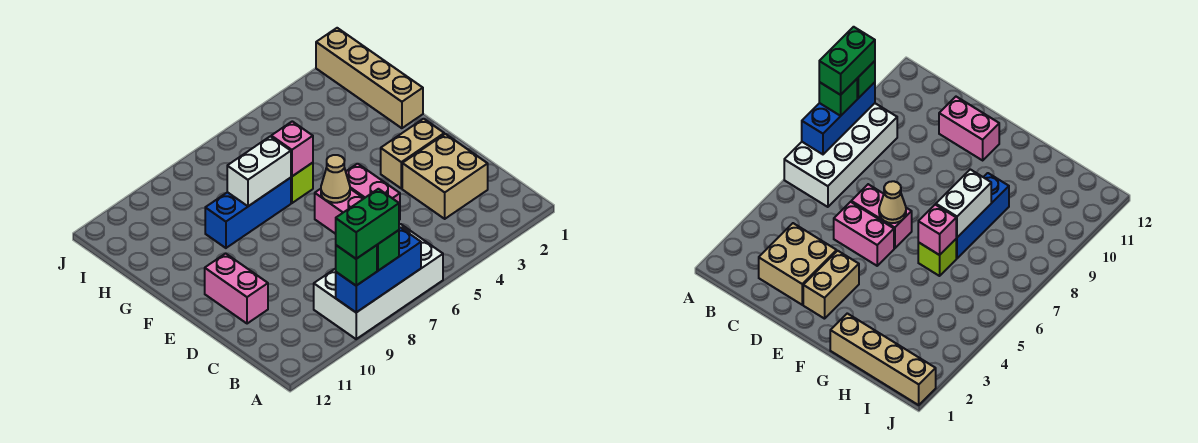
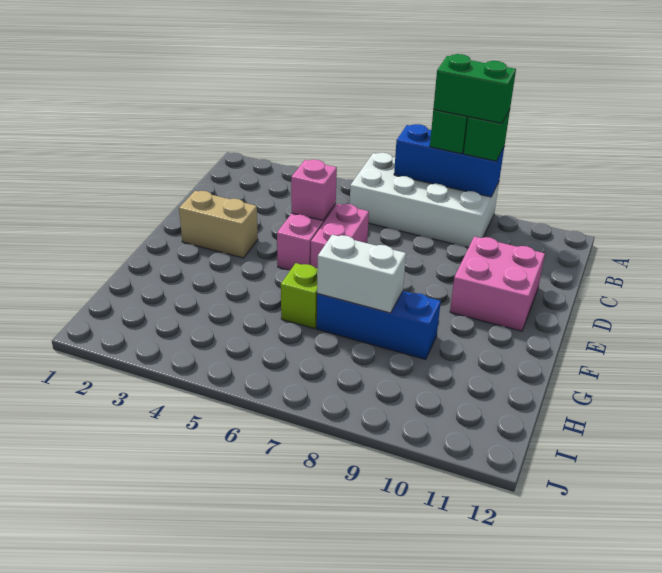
tan brick C2:D3 level 1 -> none
pink brick D11:E11 level 1 -> pink brick D10:E11 level 1
tan cone E6 level 2 -> none
tan brick G1:J1 level 1 -> none
pink brick G6 level 2 -> pink brick D5 level 2

